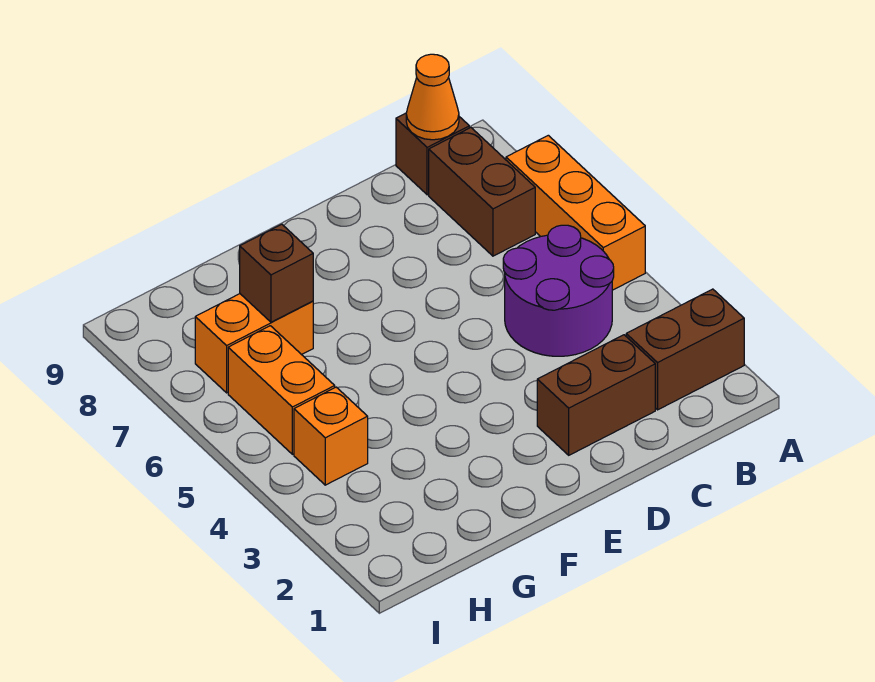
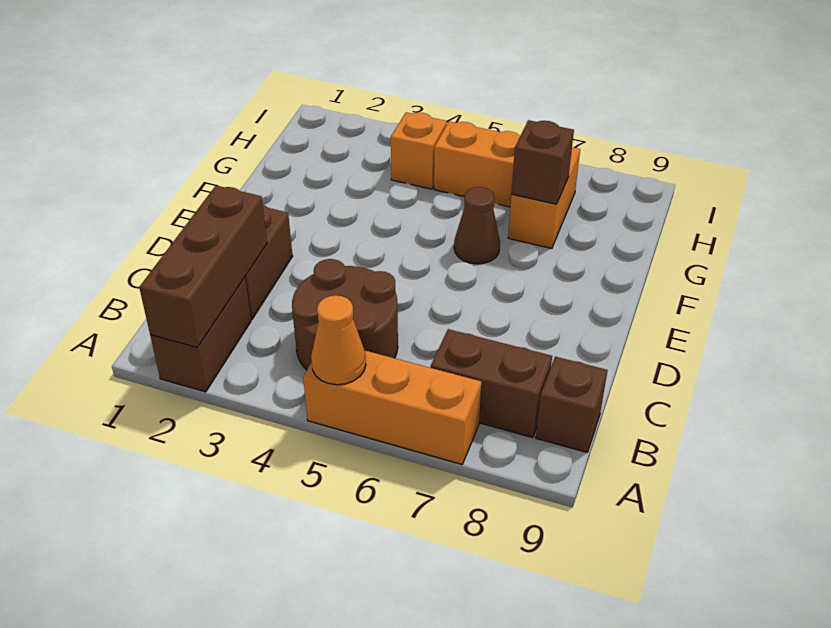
none -> brown brick A2:C2 level 2
purple round brick B4:C5 level 1 -> brown round brick B4:C5 level 1
orange cone B9 level 2 -> orange cone A5 level 2
none -> brown cone F6 level 1

